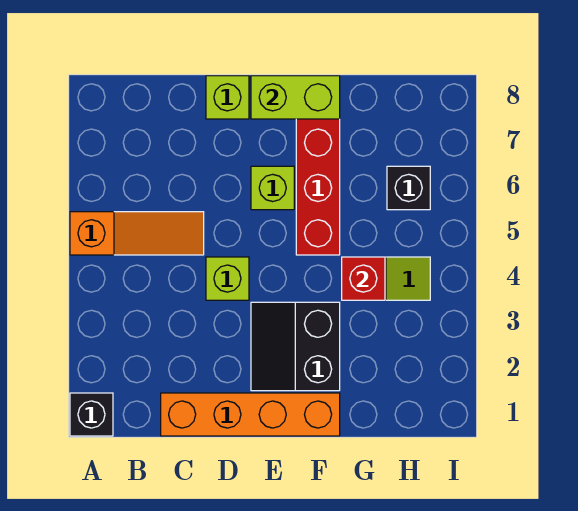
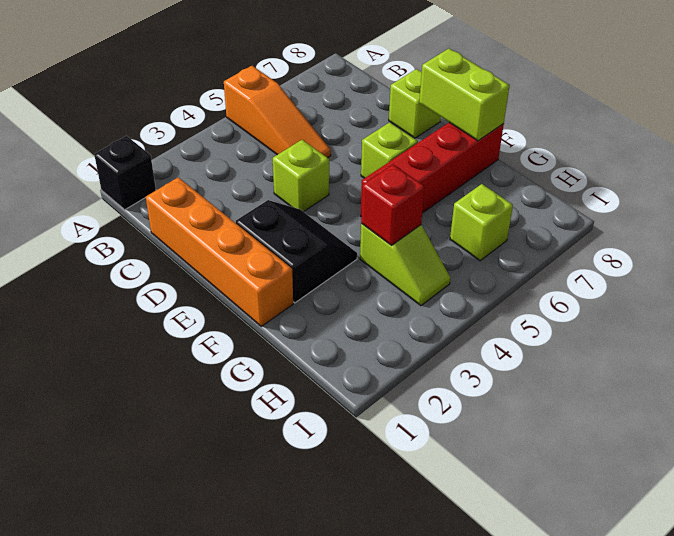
black slope E2:F3 level 1 top F -> black slope E2:F3 level 1 top 2
black brick H6 level 1 -> lime brick H6 level 1

